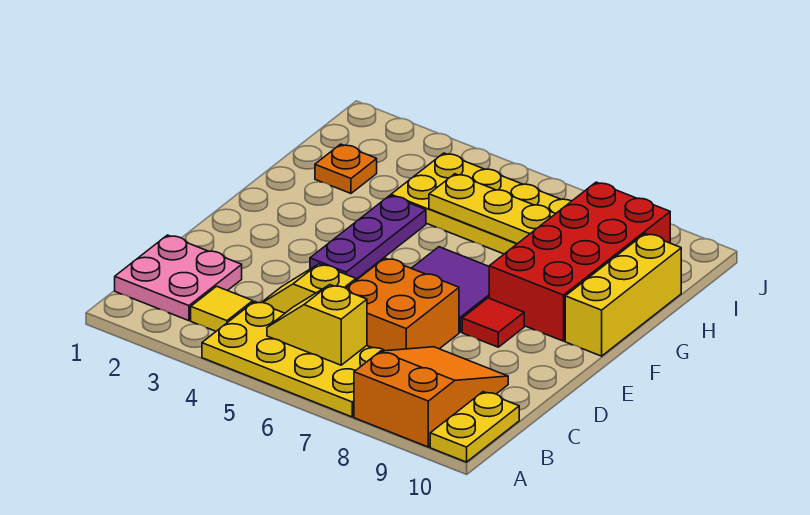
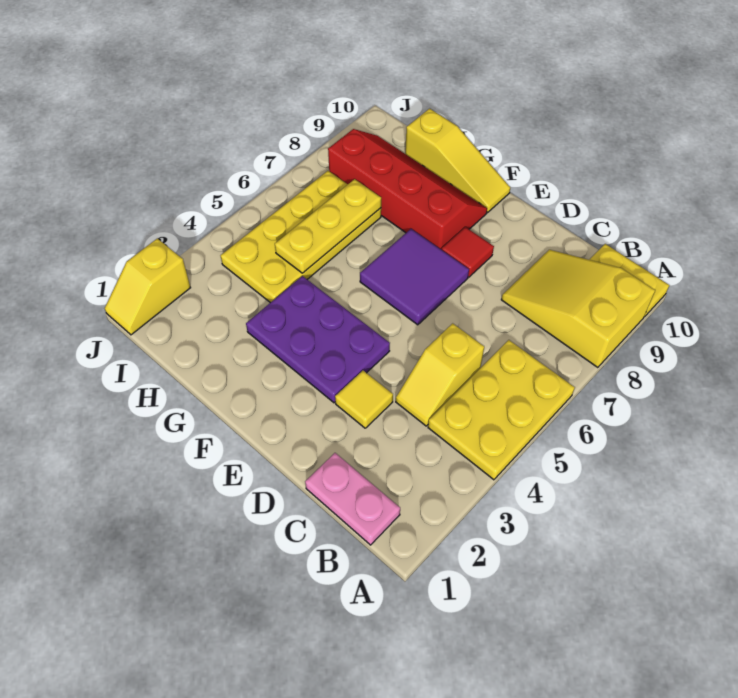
yellow plate A4:B7 level 1 -> yellow plate A4:B6 level 1
orange slope A8:C9 level 1 top A -> yellow slope A8:C9 level 1 top A
pink plate B1:C2 level 1 -> pink plate B1:C1 level 1
yellow tile B3 level 1 -> yellow tile D3 level 1
yellow slope B5:B6 level 2 top 6 -> yellow slope J1:J2 level 1 top 2
orange brick C6:D7 level 1 -> none
purple plate E4:G4 level 1 -> purple plate E3:G4 level 1
red brick F8:I9 level 1 -> red slope F8:I9 level 1 top 8
yellow brick F10:H10 level 1 -> yellow slope F10:H10 level 1 top H
orange plate H2 level 1 -> none

